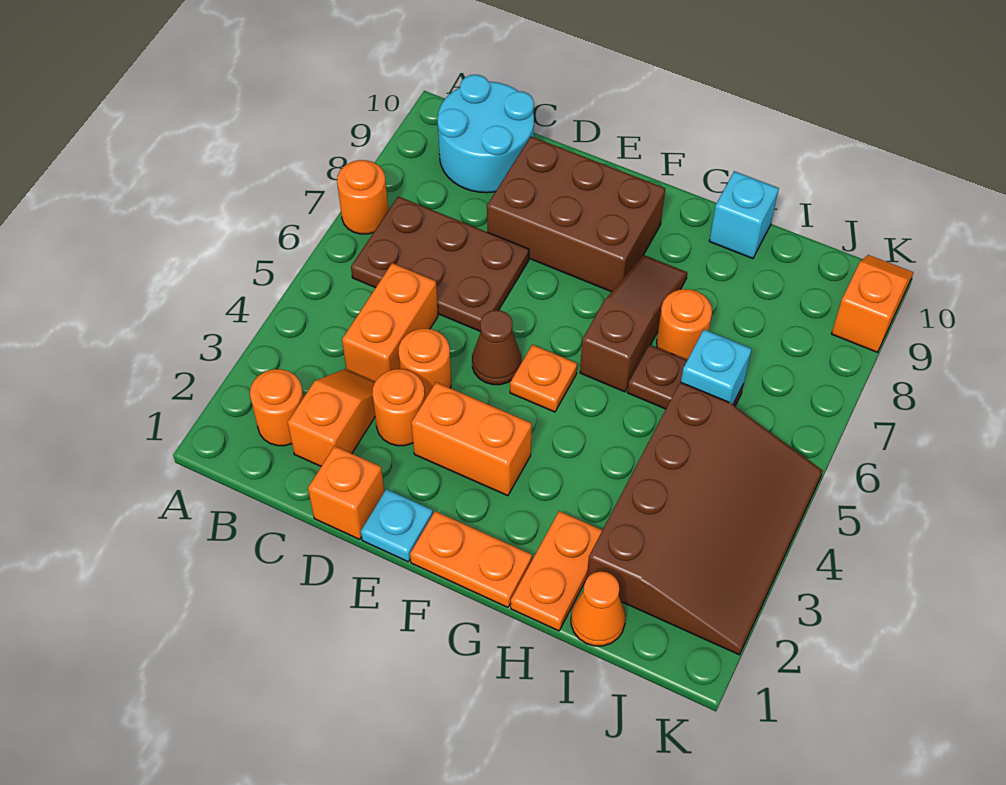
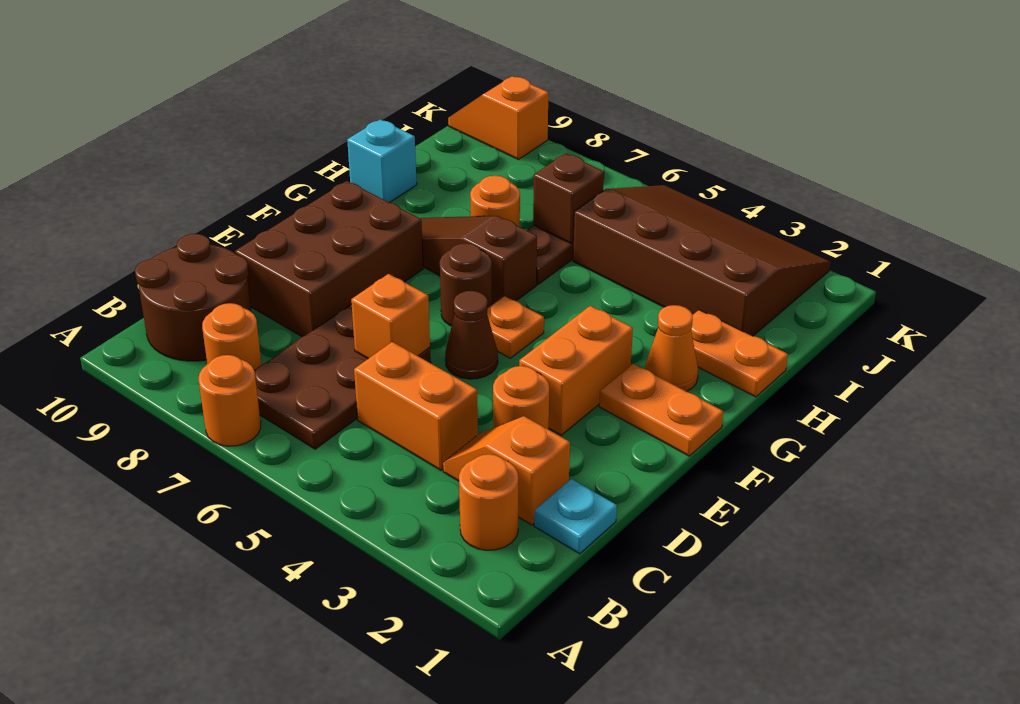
cyan round brick B9:C10 level 1 -> brown round brick B9:C10 level 1
orange brick D1 level 1 -> orange brick D6 level 2
orange round brick D4 level 1 -> orange round brick B8 level 1
cyan plate E1 level 1 -> cyan plate C1 level 1
orange plate F1:G1 level 1 -> orange plate F1:F2 level 1
none -> brown round brick F6 level 1
orange cone I1 level 1 -> orange cone G2 level 1
cyan brick I6 level 2 -> brown brick I6 level 2

